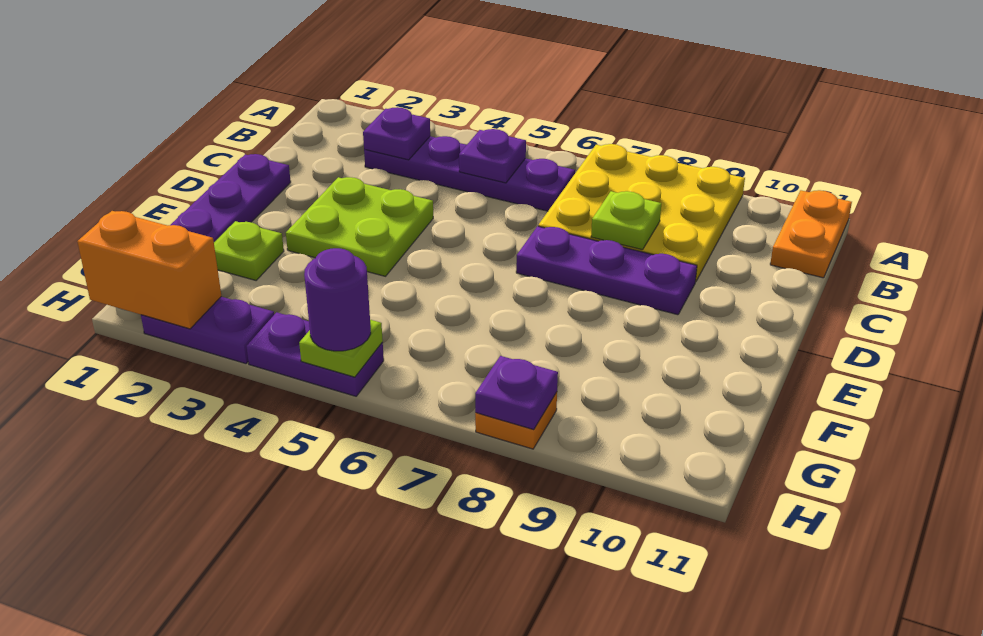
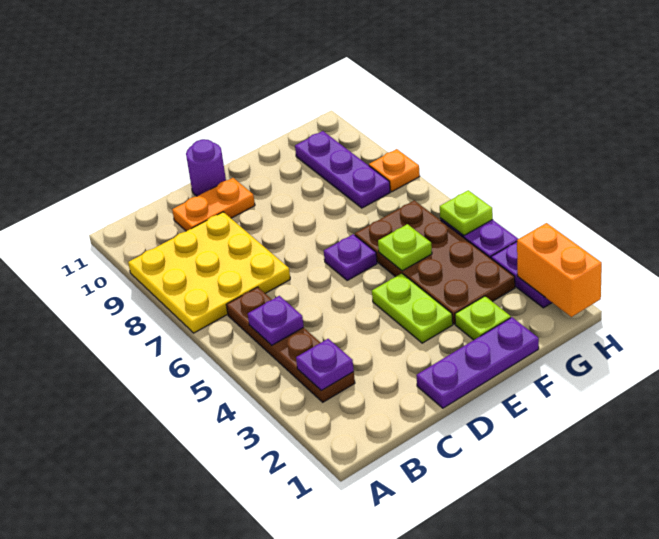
orange plate A11:B11 level 1 -> orange plate C10:D10 level 1
purple plate B3:B6 level 1 -> brown plate B3:B6 level 1
lime plate C8 level 2 -> lime plate F5 level 2
lime plate D3:E4 level 1 -> lime plate E3:E4 level 1
purple plate D7:D9 level 1 -> purple plate G8:G10 level 1
none -> brown plate F3:G6 level 1
purple round brick H5 level 3 -> purple round brick D11 level 1
purple plate H8 level 2 -> purple plate E6 level 1

